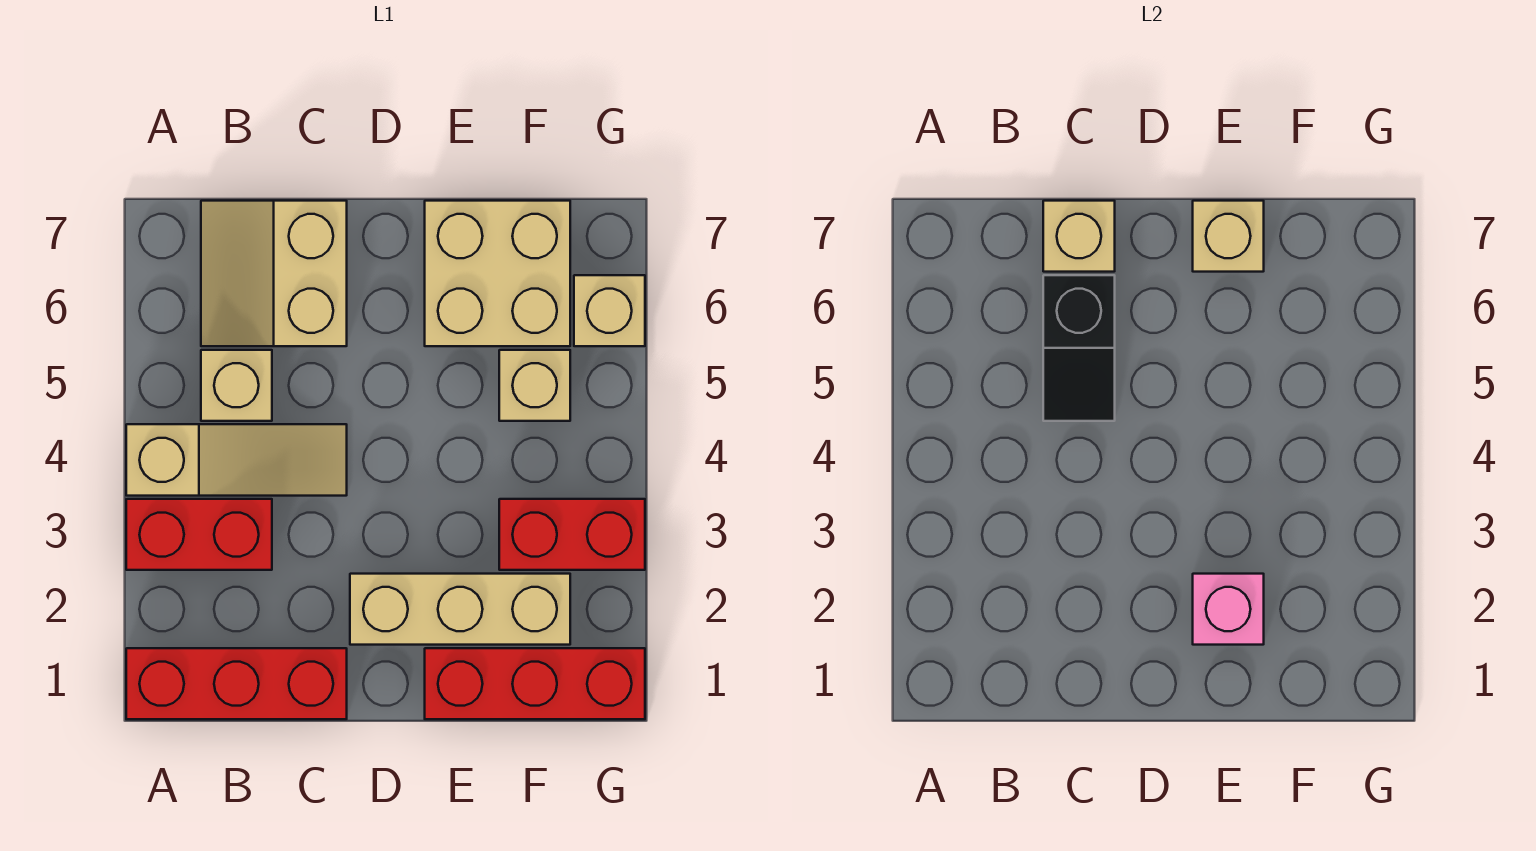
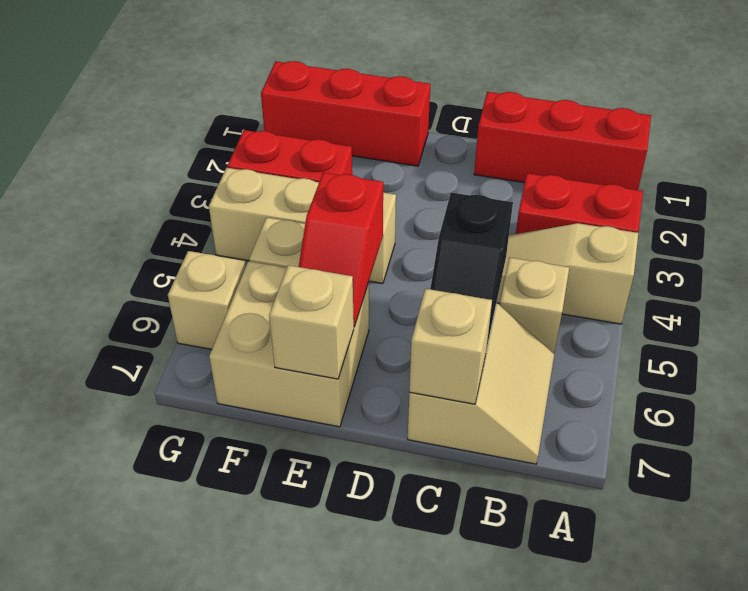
black slope C5:C6 level 2 top 6 -> black slope C5:C6 level 2 top 5
tan brick D2:F2 level 1 -> tan brick E4:G4 level 1
pink brick E2 level 2 -> none
none -> red slope E5:E6 level 2 top 5

